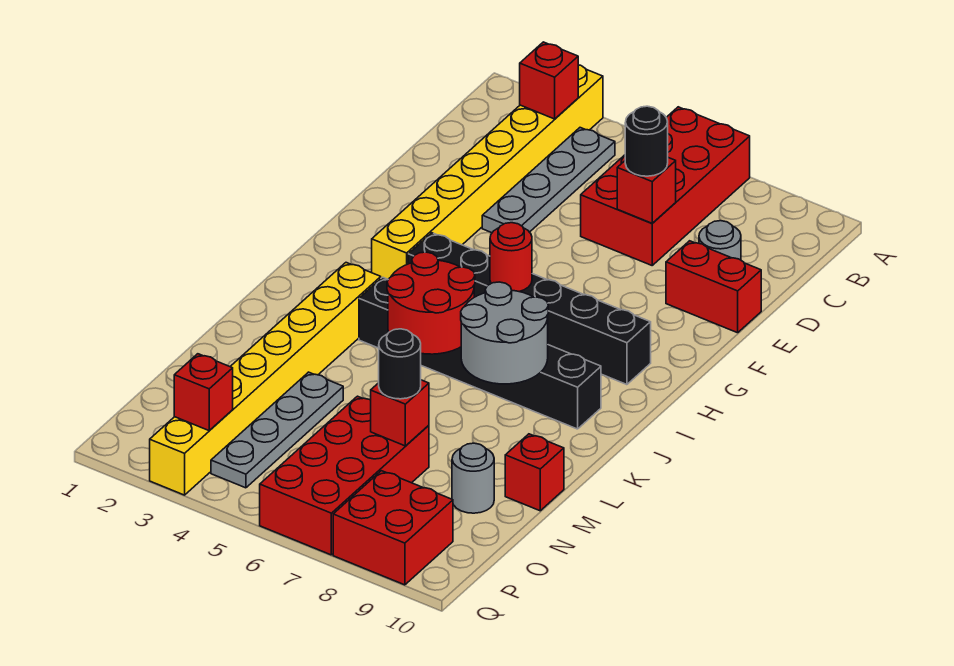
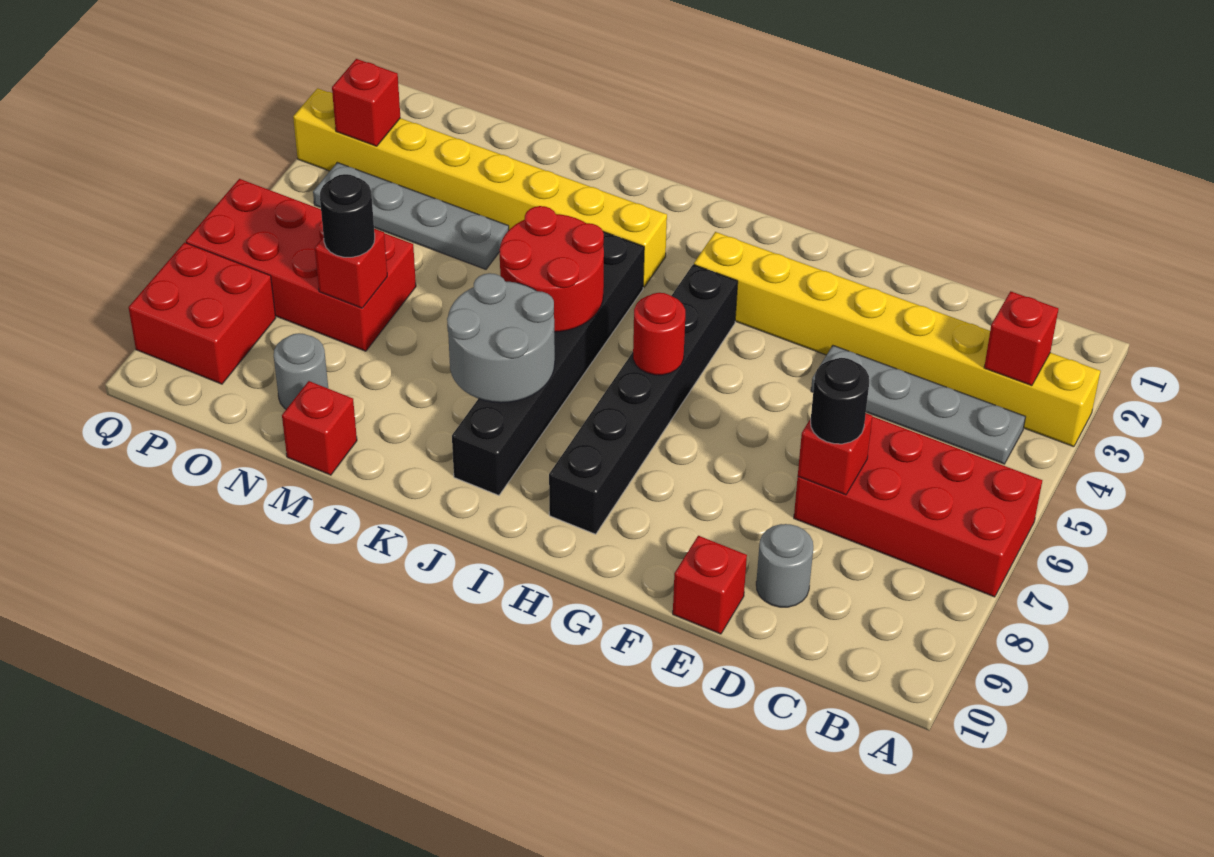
red brick E9:E10 level 1 -> red brick E10 level 1

